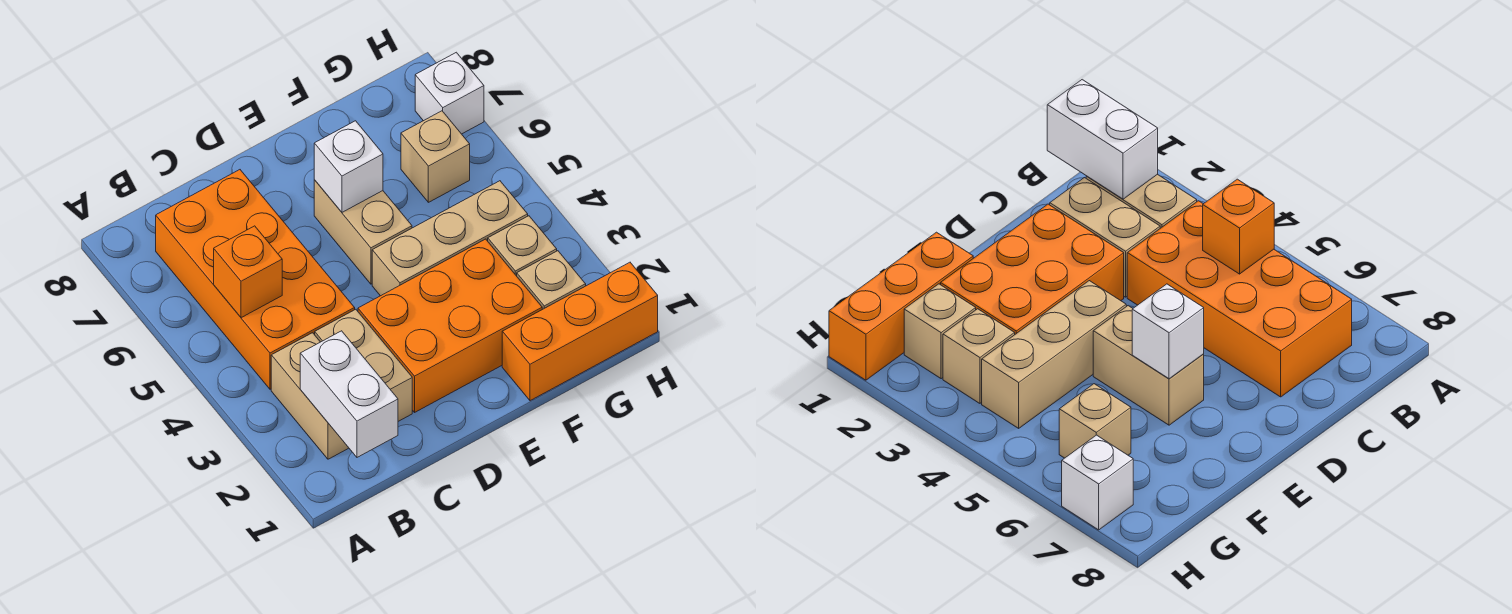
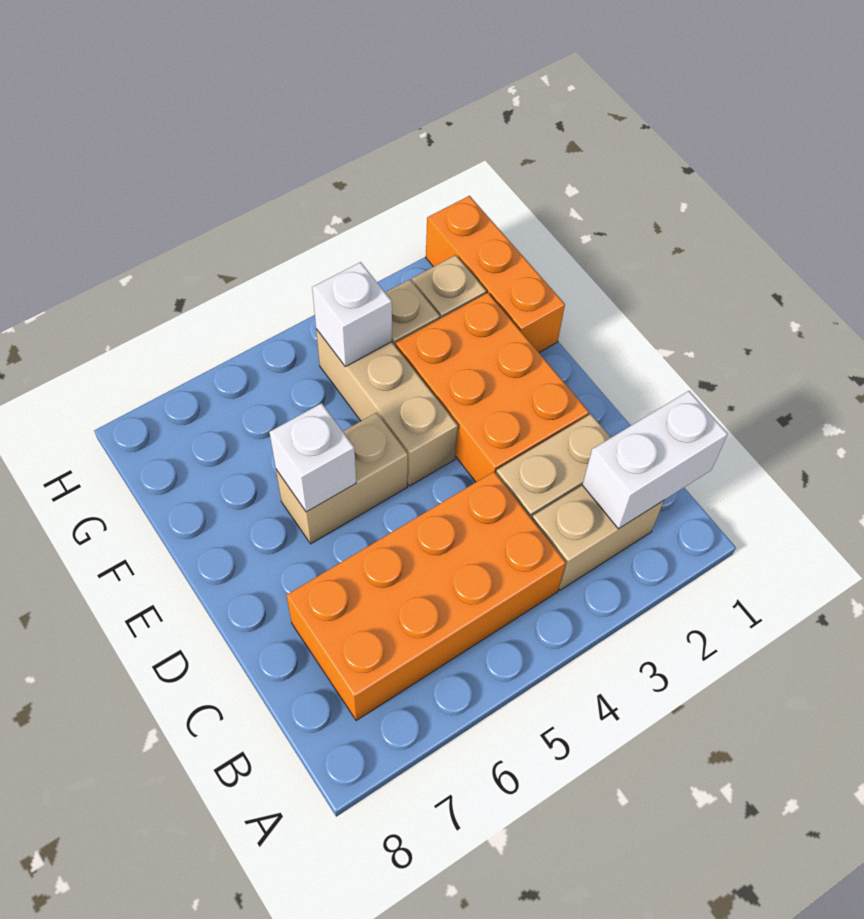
orange brick B5 level 2 -> none
tan brick G6 level 1 -> none
white brick H7 level 1 -> white brick G4 level 2

